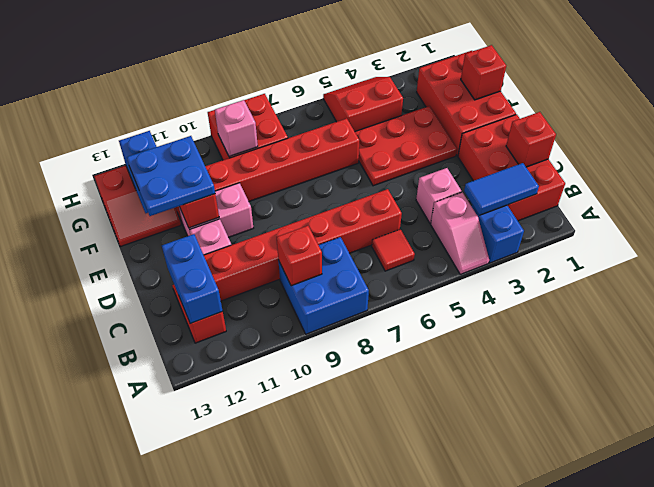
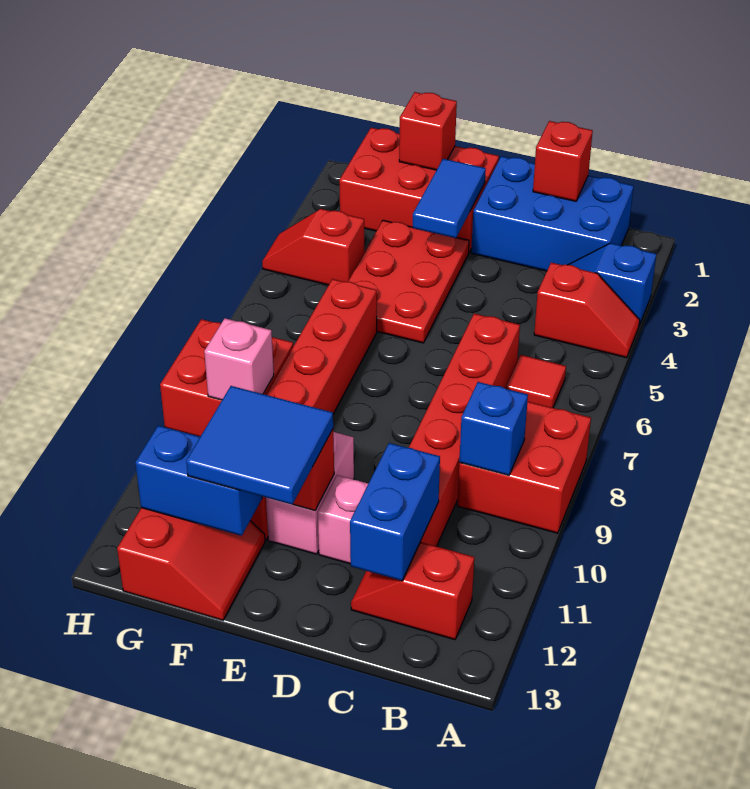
pink slope A4:B4 level 1 top B -> red slope A4:B4 level 1 top B
blue brick A8:B9 level 1 -> red brick A8:B9 level 1
red brick B1:D2 level 1 -> blue brick B1:D2 level 1
blue tile B2:B3 level 2 -> blue tile E2:E3 level 2
red brick B9 level 2 -> blue brick B9 level 2
blue brick B12:C12 level 2 -> blue brick C11:C12 level 2
pink brick C4 level 1 -> none
blue plate E11:F12 level 3 -> blue tile E11:F12 level 3
red slope G4:H5 level 1 top G -> red slope G4:H4 level 1 top G

